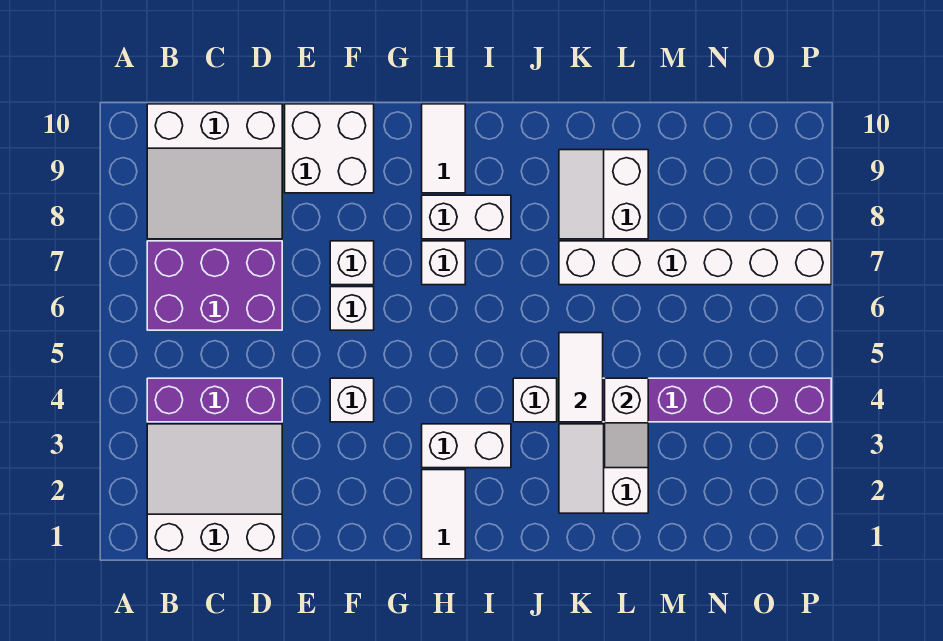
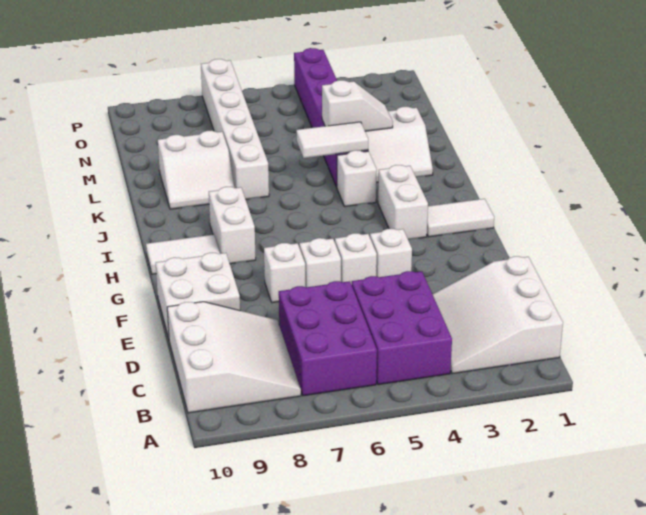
purple brick B4:D4 level 1 -> purple brick B4:D5 level 1
white brick H7 level 1 -> white brick F5 level 1

